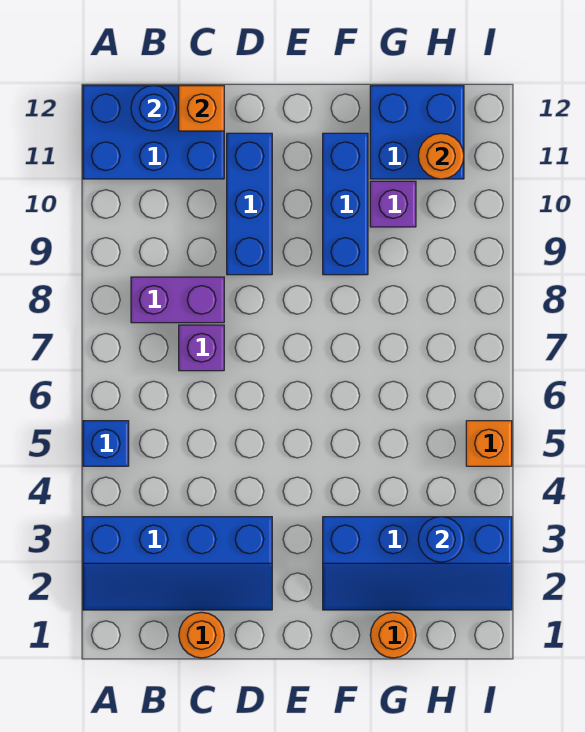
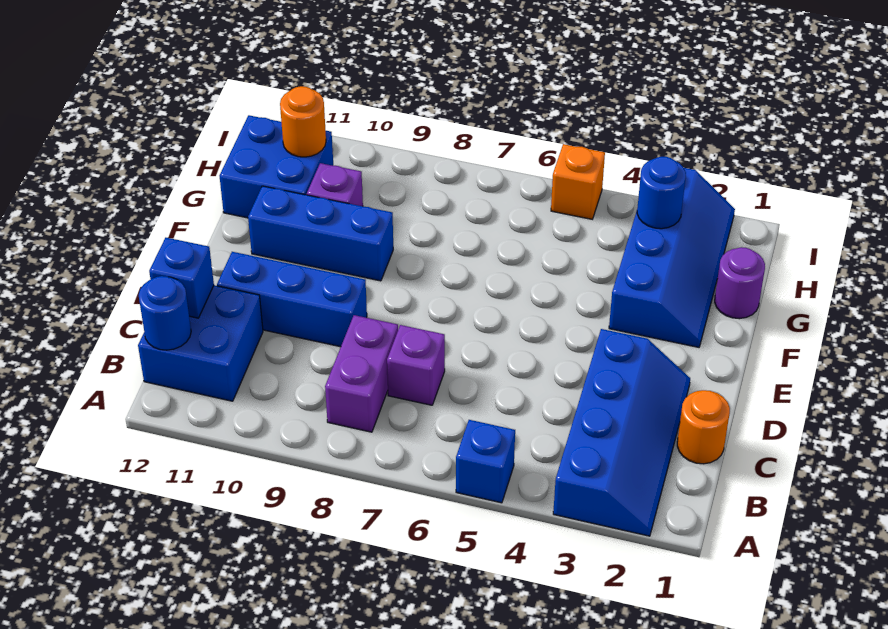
blue brick A11:C12 level 1 -> blue brick B11:C12 level 1
orange brick C12 level 2 -> blue brick C12 level 2
orange round brick G1 level 1 -> purple round brick G1 level 1

